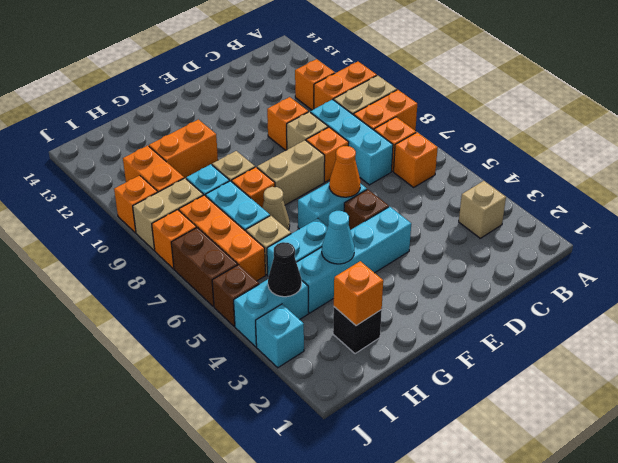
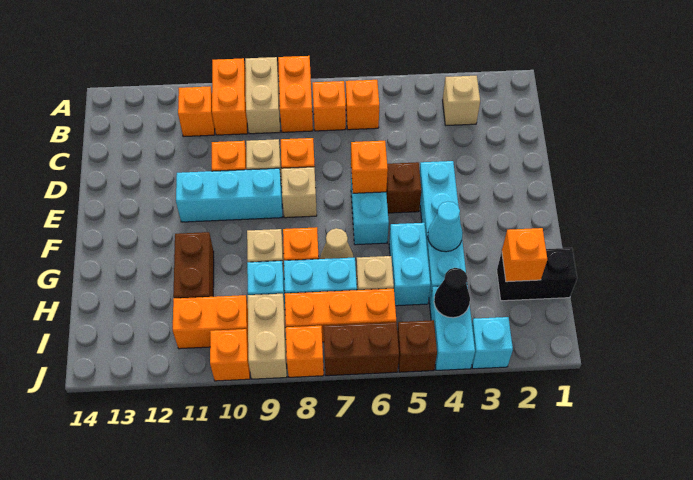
cyan brick C7:C9 level 1 -> cyan brick E9:E11 level 1
orange cone E6 level 2 -> orange brick E6 level 2
tan brick E8:F8 level 1 -> tan brick E8 level 1
orange brick G11:H11 level 1 -> brown brick G11:H11 level 1
black brick H2 level 1 -> black brick H1:H2 level 1

